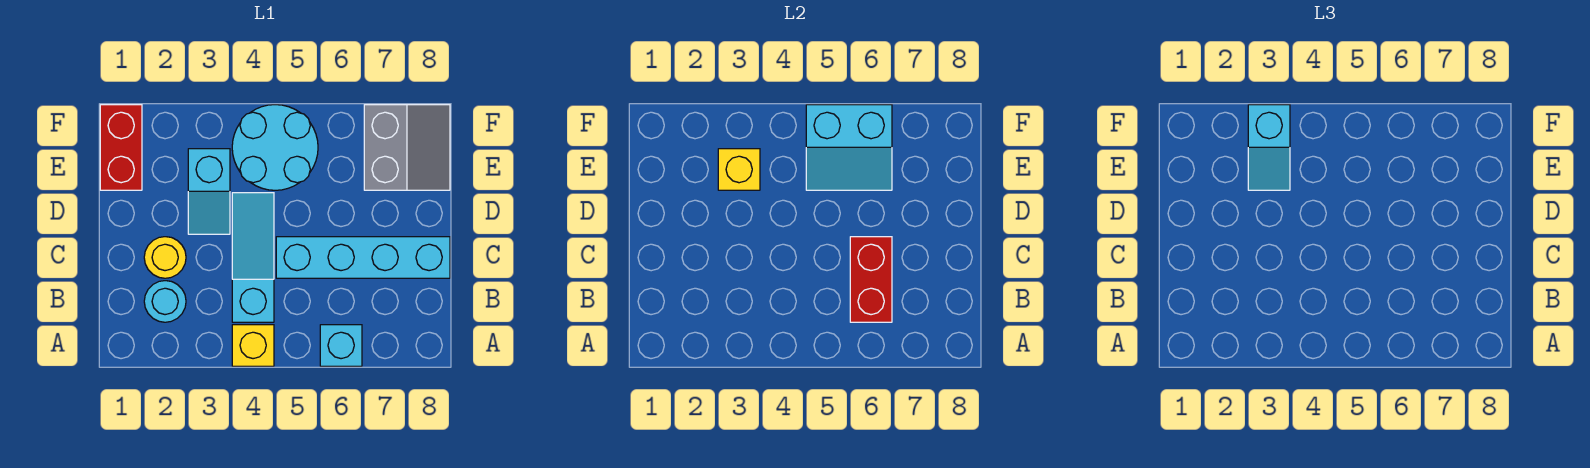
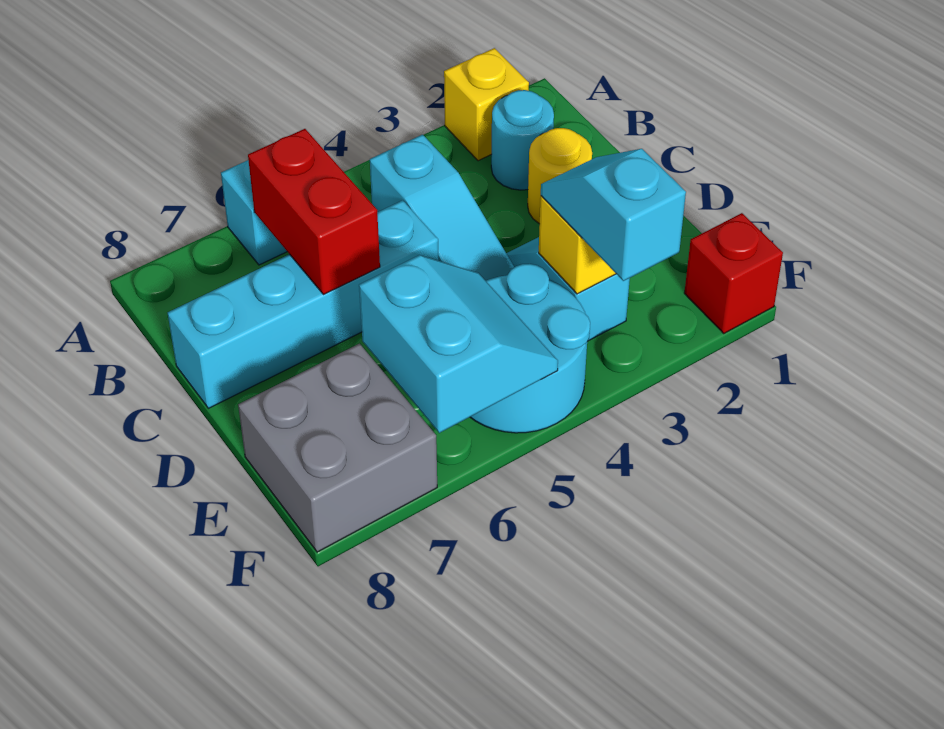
yellow brick A4 level 1 -> yellow brick A2 level 1
red brick E1:F1 level 1 -> red brick F1 level 1
cyan slope E5:F6 level 2 top F -> cyan slope E5:F6 level 2 top 6
grey slope E7:F8 level 1 top 7 -> grey brick E7:F8 level 1

